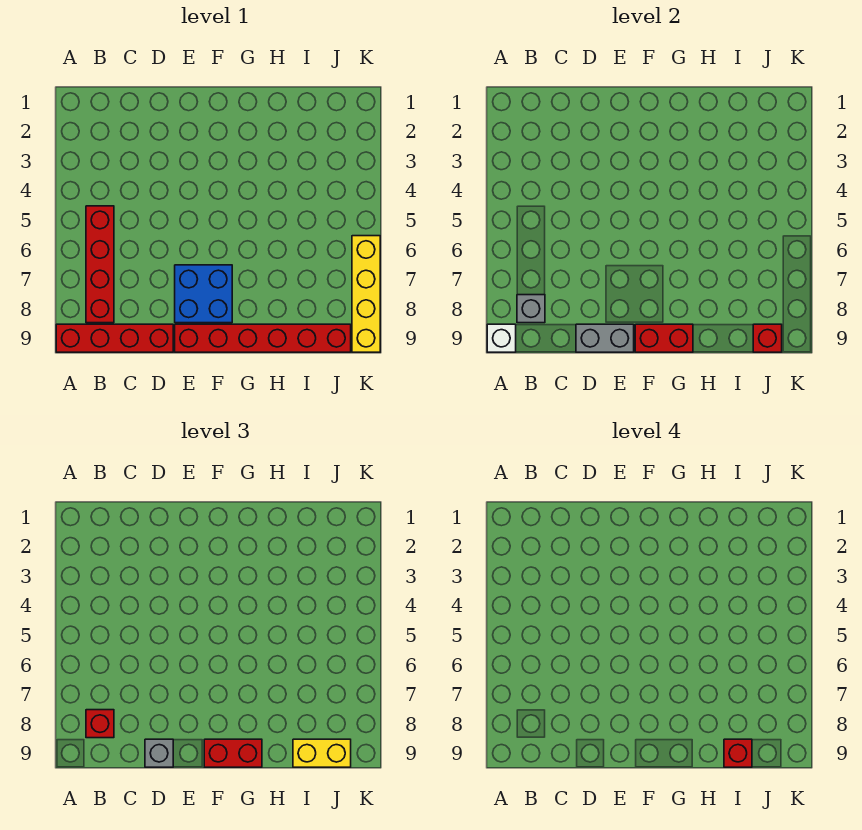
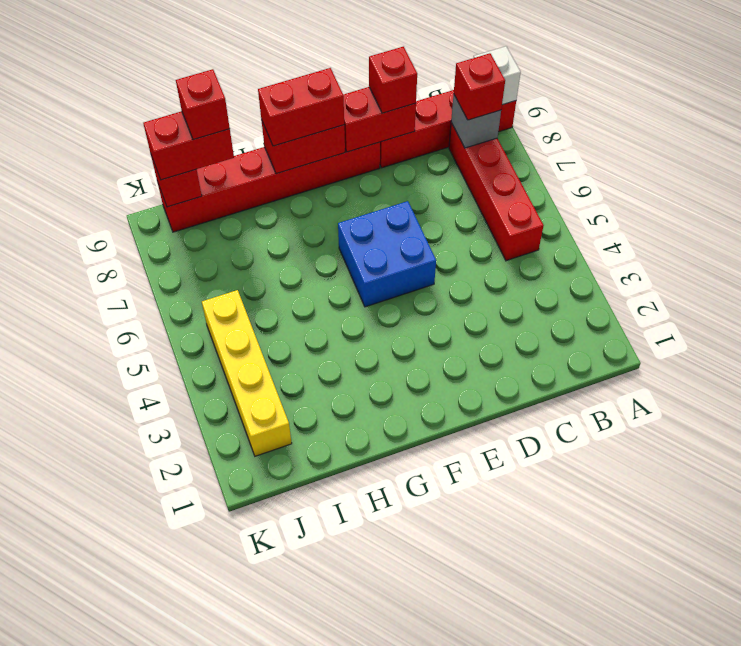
grey brick D9:E9 level 2 -> red brick D9:E9 level 2
grey brick D9 level 3 -> red brick D9 level 3
blue brick E7:F8 level 1 -> blue brick E5:F6 level 1
yellow brick I9:J9 level 3 -> red brick I9:J9 level 3
yellow brick K6:K9 level 1 -> yellow brick J2:J5 level 1

